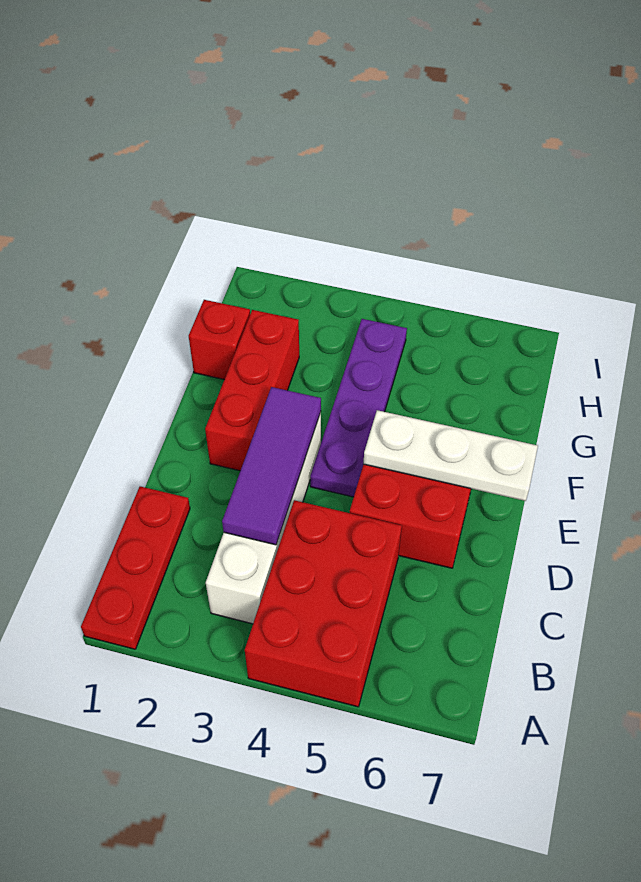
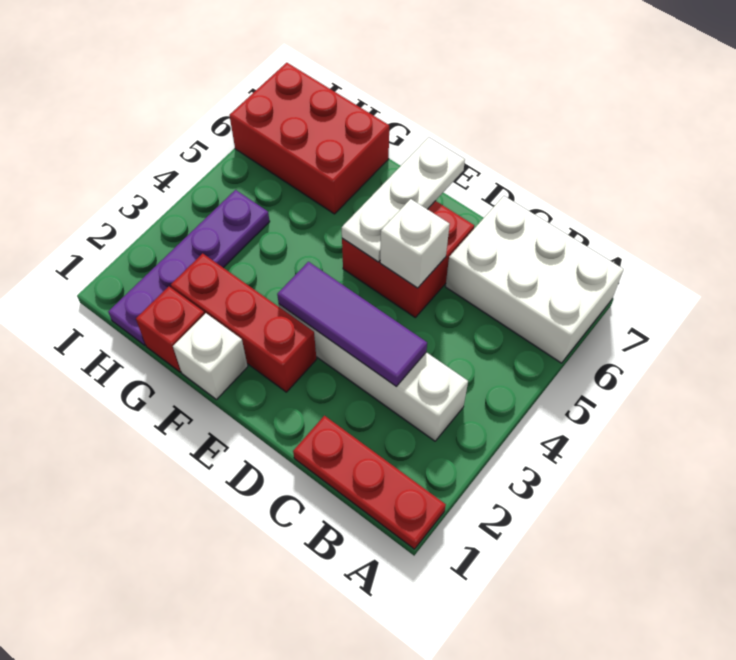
red brick A4:C5 level 1 -> red brick G6:I7 level 1
none -> white brick A6:C7 level 1
none -> white brick D5 level 2
purple plate E4:H4 level 1 -> purple plate H1:H4 level 1
none -> white brick F1 level 1

